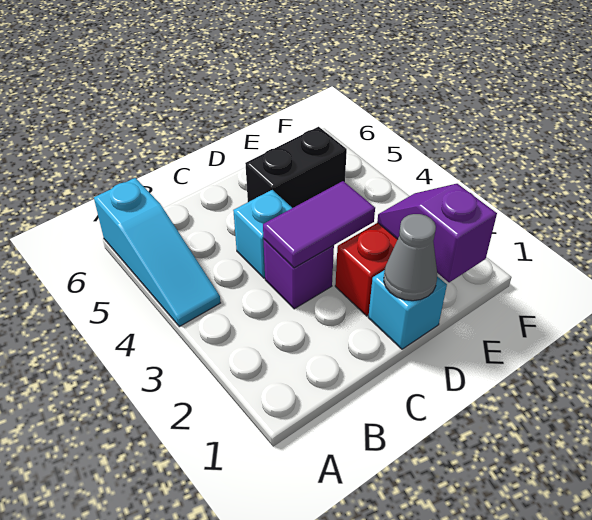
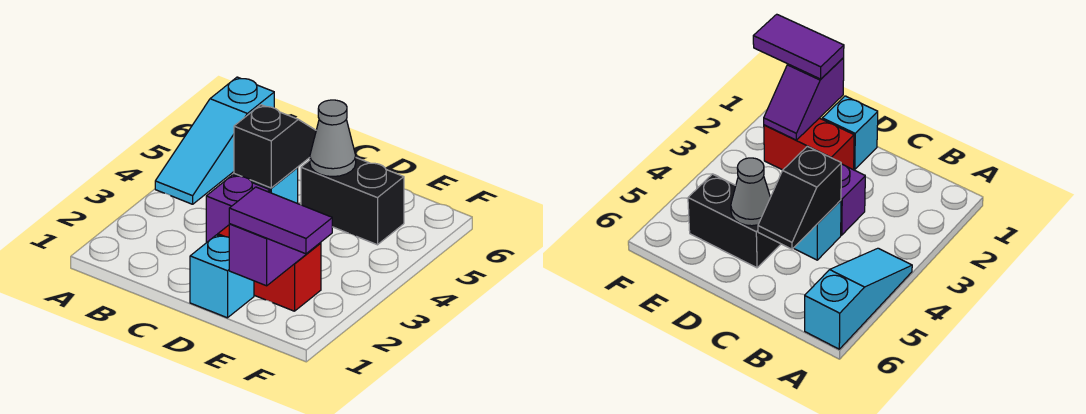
purple tile C3:D3 level 2 -> purple tile E1:F1 level 3
none -> black slope C4:C5 level 2 top 4
grey cone D1 level 2 -> grey cone D5 level 2

